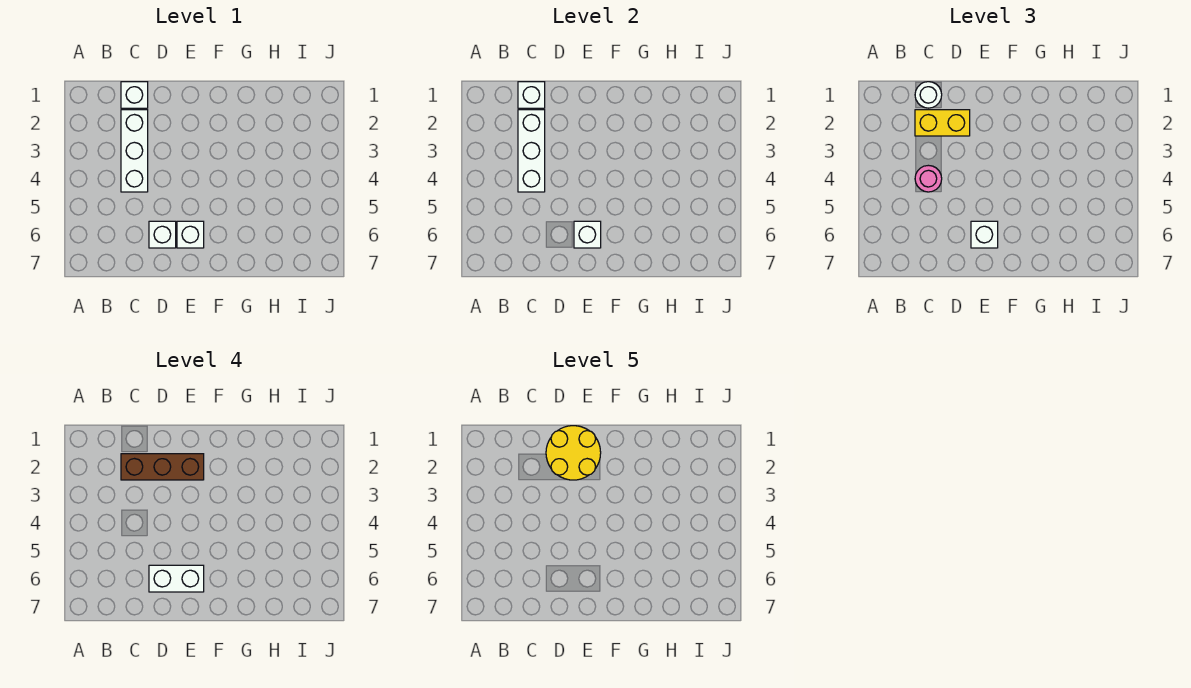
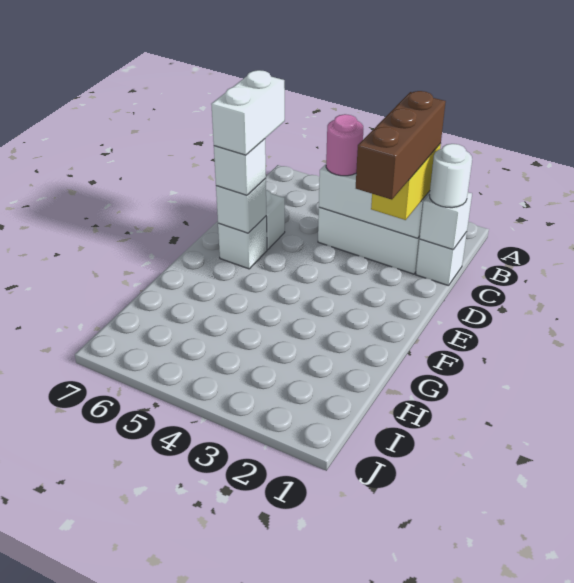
yellow round brick D1:E2 level 5 -> none

